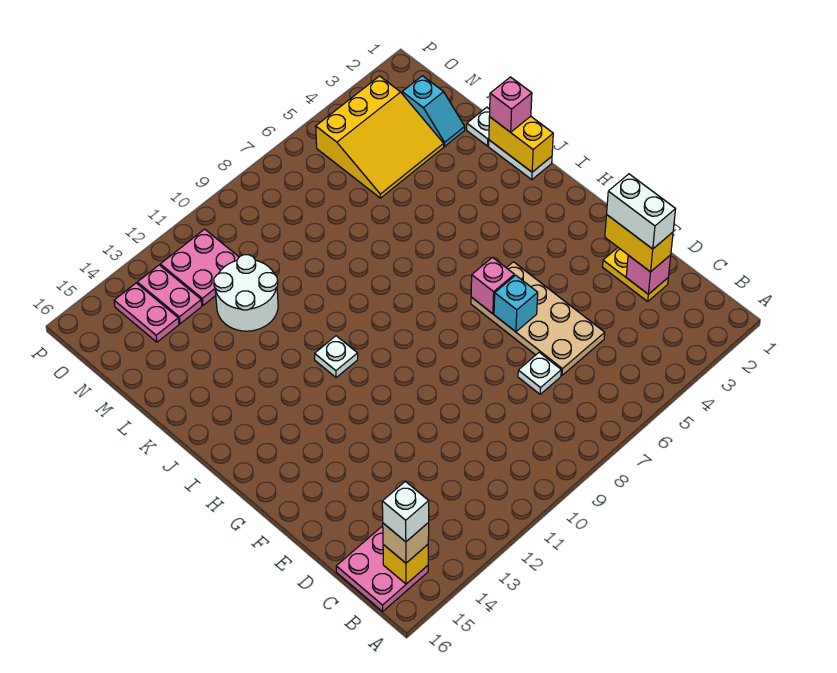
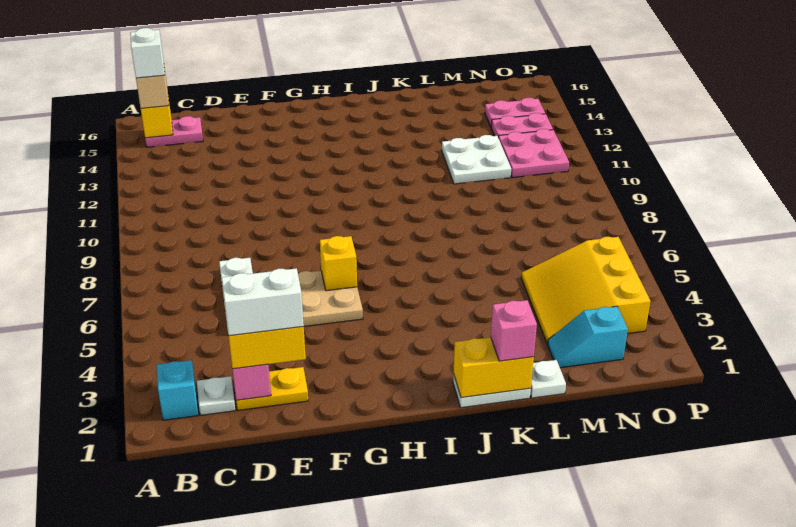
pink plate B15:C16 level 1 -> pink plate B15:C15 level 1
cyan brick F6 level 2 -> cyan brick B2 level 1
pink brick G6 level 2 -> yellow brick G6 level 2
white plate I11 level 1 -> white plate C2 level 1
white round brick L11:M12 level 1 -> white plate L11:M12 level 1

